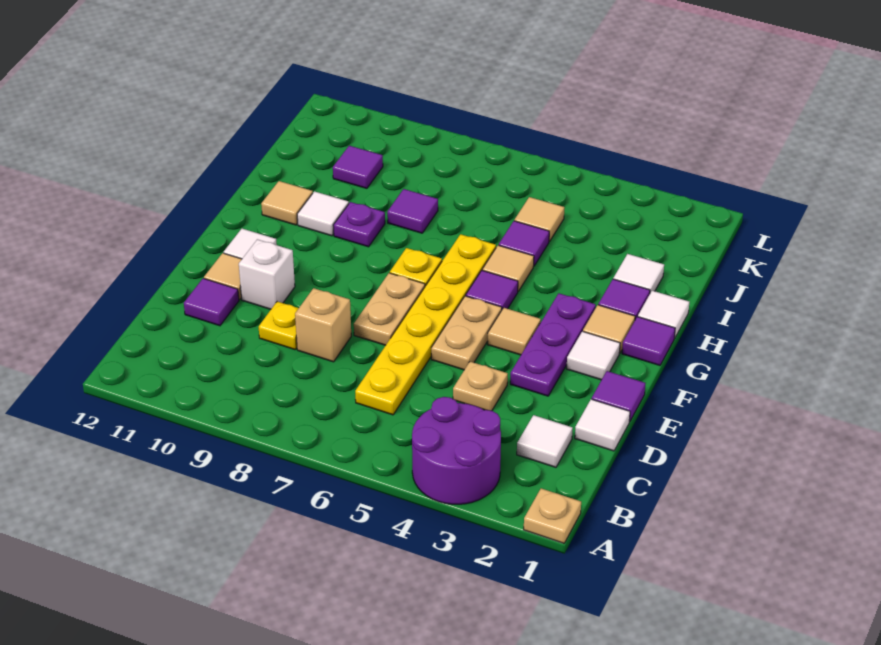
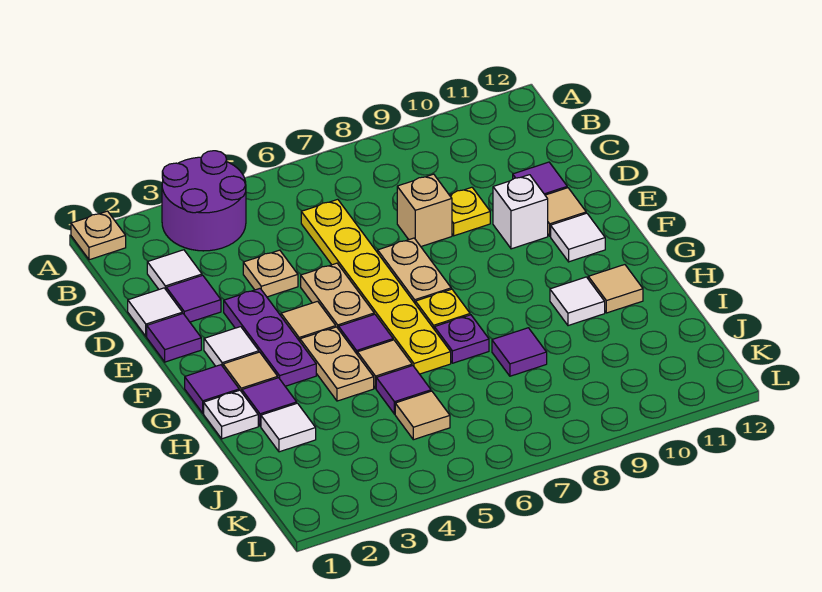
none -> tan plate G4:H4 level 1
white tile H1 level 1 -> white plate H1 level 1
purple plate H9 level 1 -> purple plate H7 level 1
purple tile J10 level 1 -> purple tile D2 level 1

